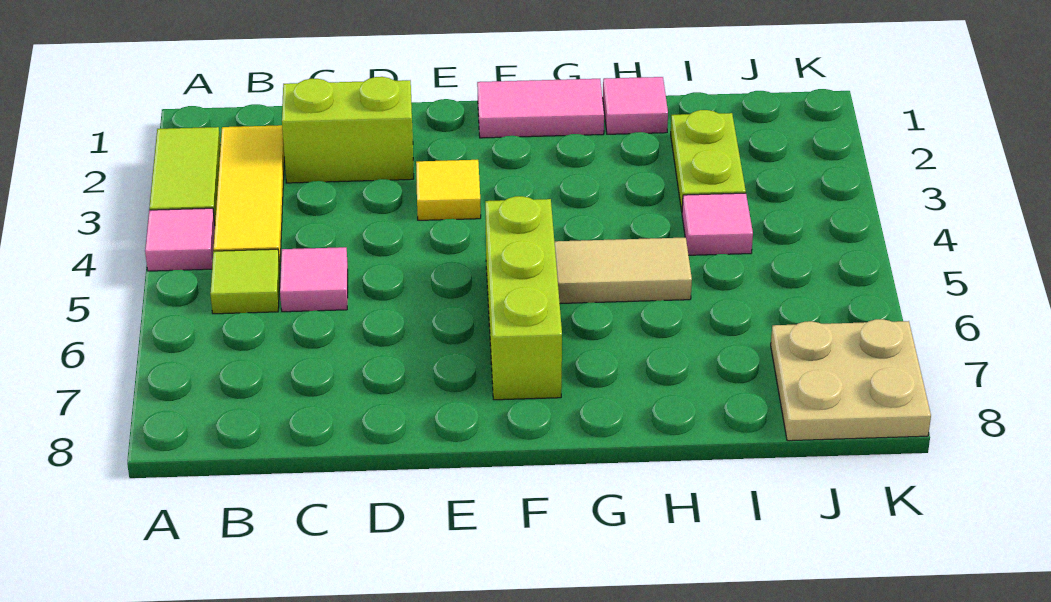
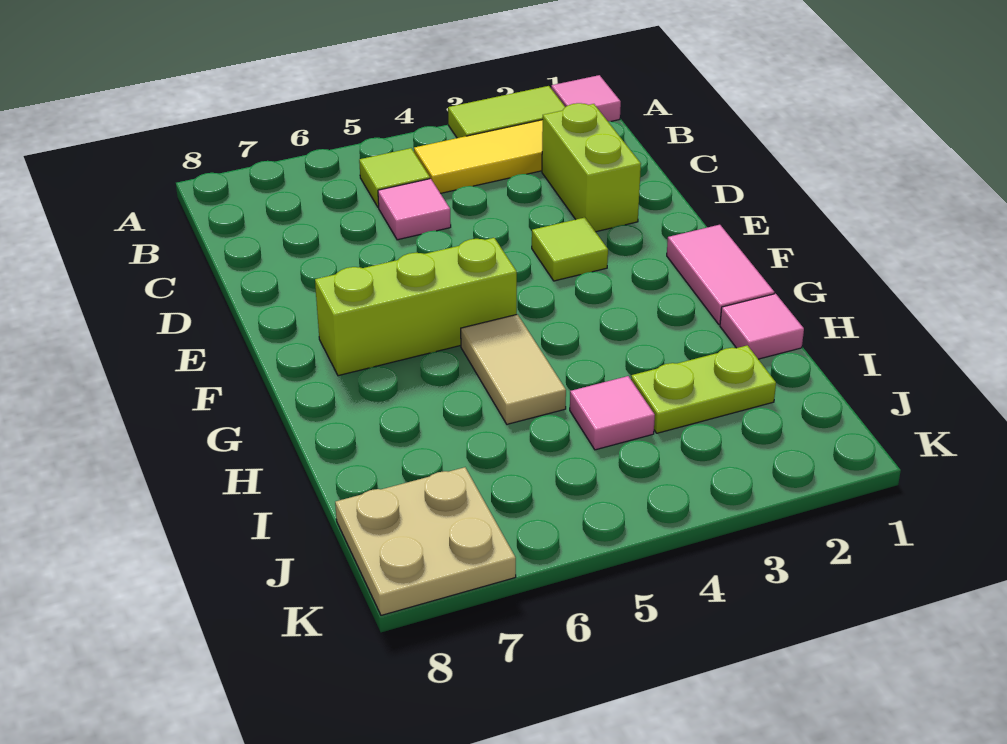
pink tile A4 level 1 -> pink tile A1 level 1
yellow tile E3 level 1 -> lime tile E3 level 1

